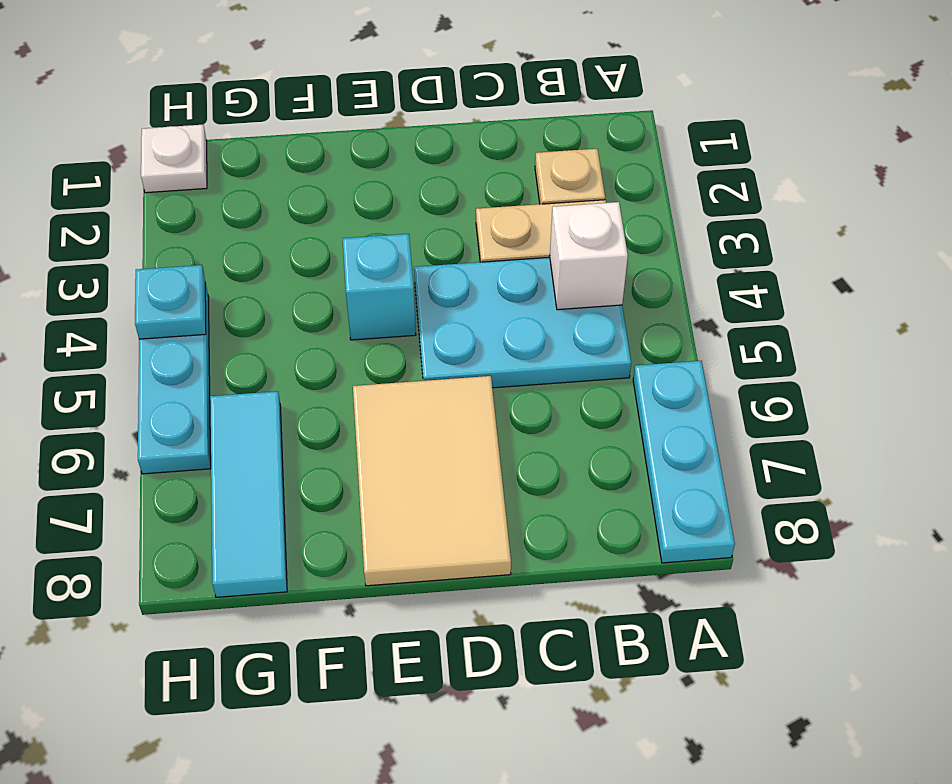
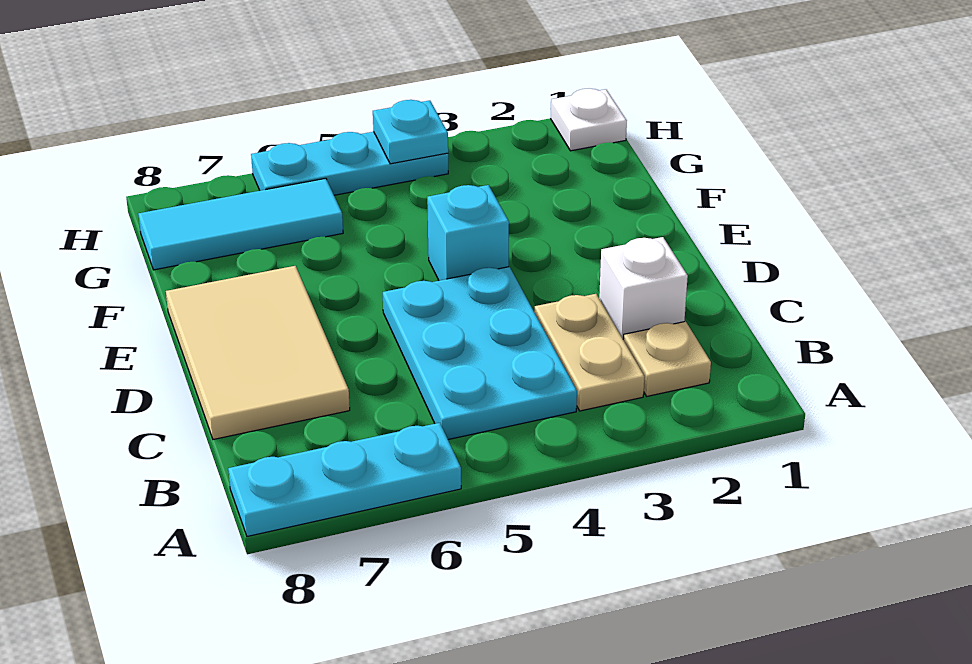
white brick B4 level 2 -> white brick C2 level 1
tan tile D6:E8 level 1 -> tan tile C7:E8 level 1

